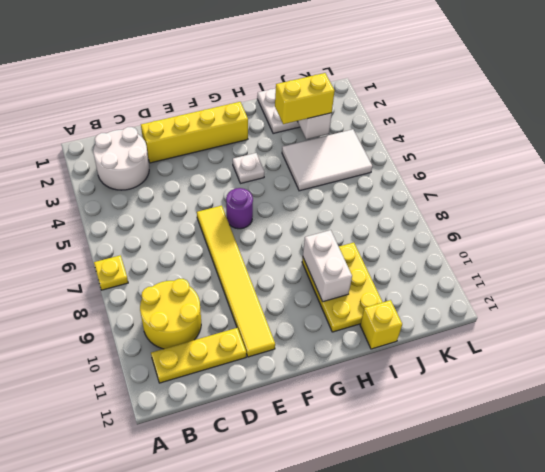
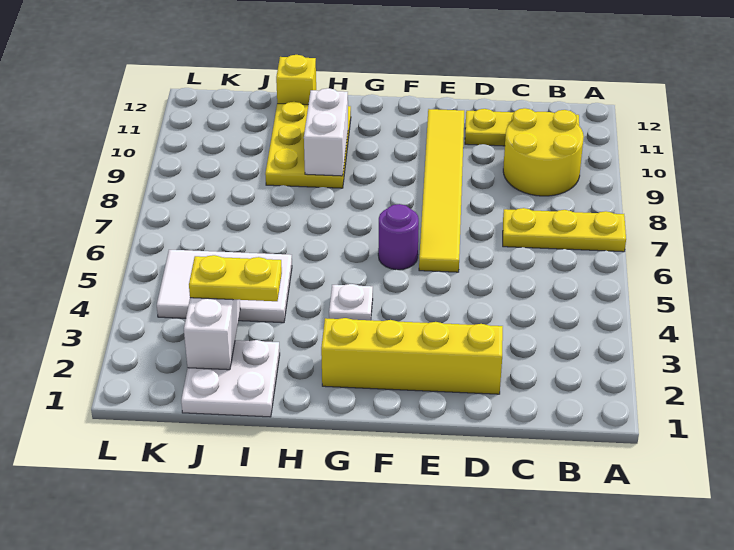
yellow plate A7 level 1 -> yellow plate A7:C7 level 1
white round brick B2:C3 level 1 -> none
yellow brick I3:J3 level 3 -> yellow plate I3:J3 level 3

